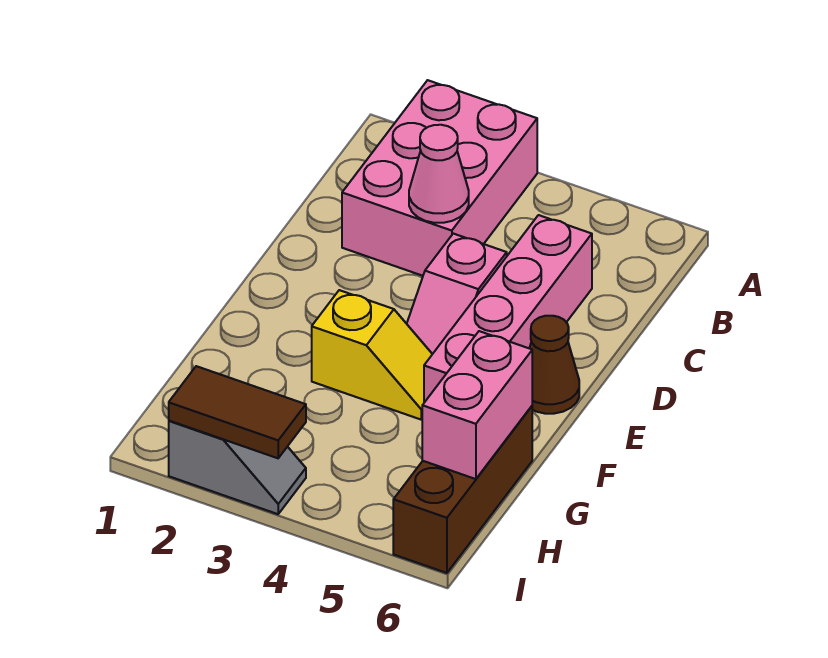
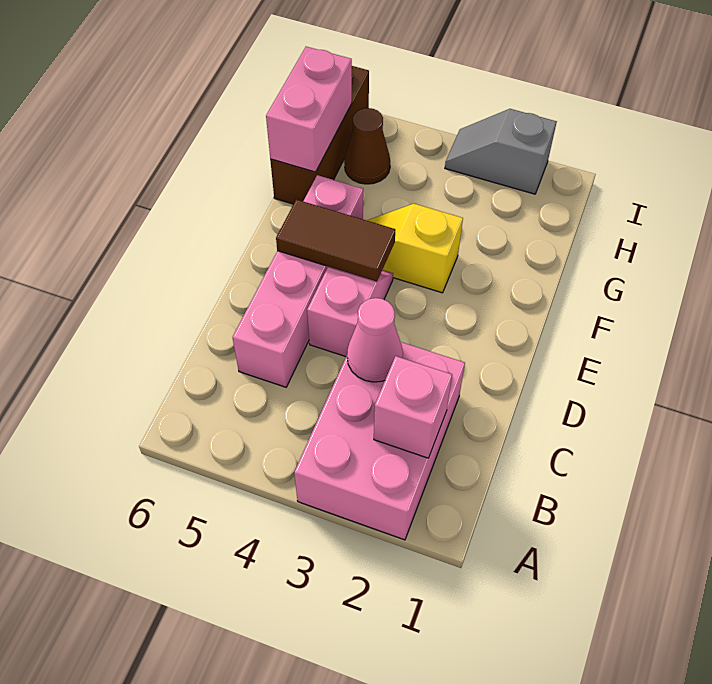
none -> pink brick B2 level 2
brown cone E6 level 1 -> brown cone H5 level 1
brown tile I2:I3 level 2 -> brown tile E4:E5 level 2

